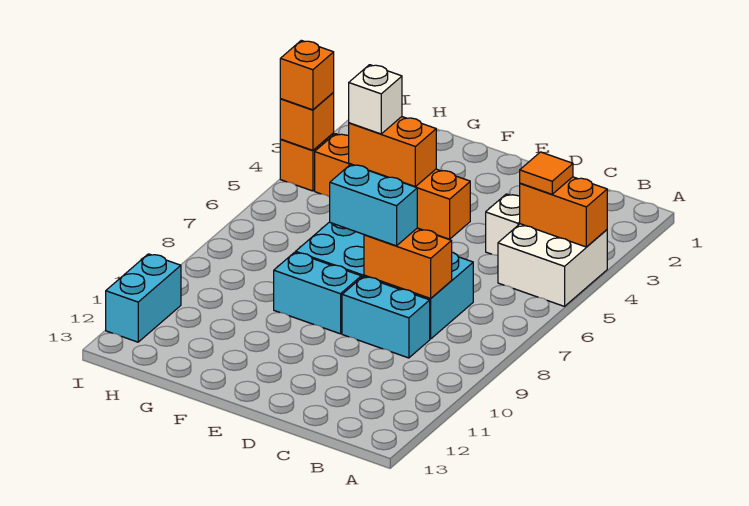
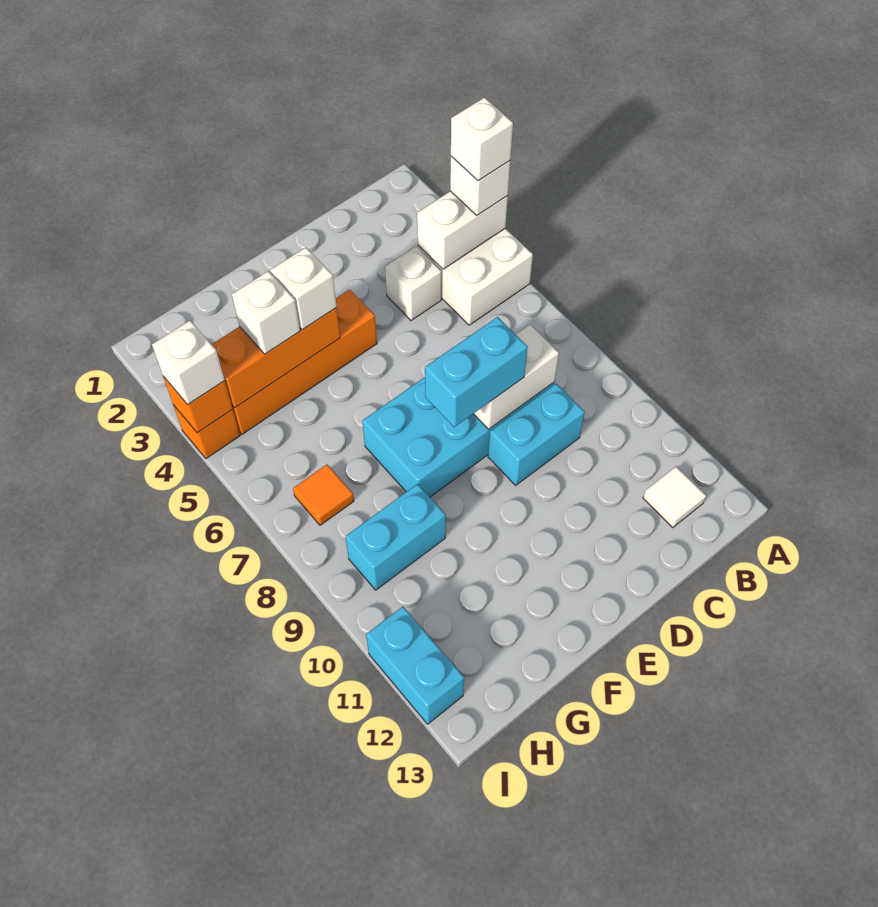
orange brick A4:B4 level 2 -> white brick A4:B4 level 2
none -> white brick A4 level 3
none -> white brick A4 level 4
orange tile B4 level 3 -> orange tile H7 level 1
none -> white tile B12 level 1
orange brick C8:D8 level 2 -> white brick C8:D8 level 2
cyan brick E9:F9 level 1 -> cyan brick G9:H9 level 1
orange brick F4:G4 level 2 -> orange brick F4:H4 level 2
none -> white brick F4 level 3
orange brick I4 level 3 -> white brick I4 level 3

